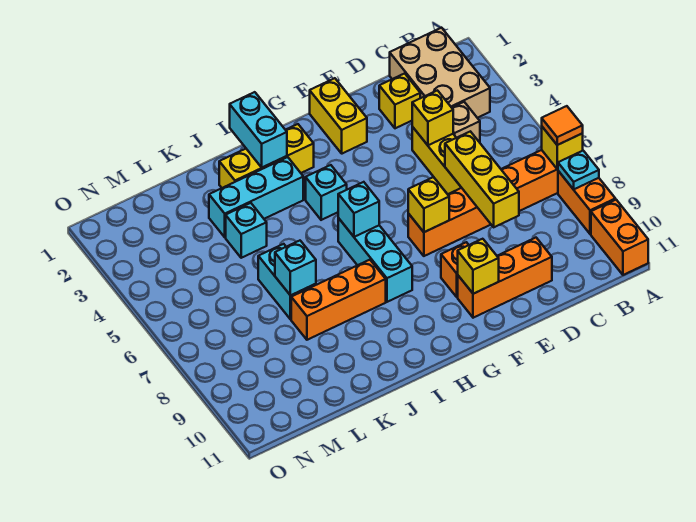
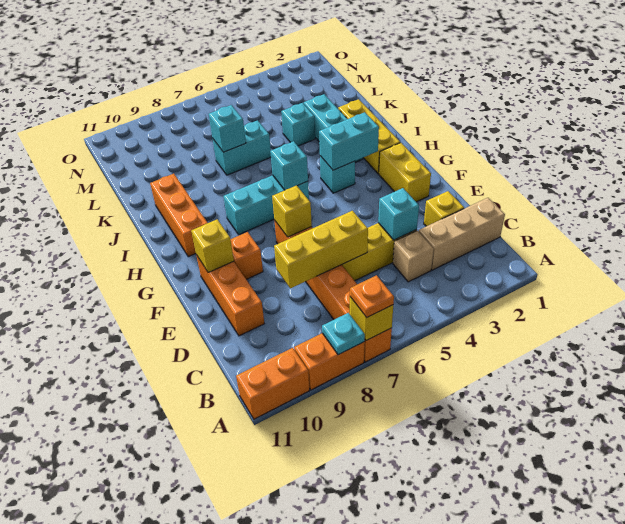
orange tile A7 level 3 -> orange plate A7 level 3
tan brick B1:C3 level 1 -> tan brick C1:C3 level 1
yellow brick D4 level 2 -> cyan brick D4 level 2
yellow brick F1:F2 level 1 -> yellow brick F2:G2 level 1
cyan brick I1:I2 level 2 -> cyan brick H3:H4 level 2
orange brick I8:K8 level 1 -> orange brick H10:J10 level 1

